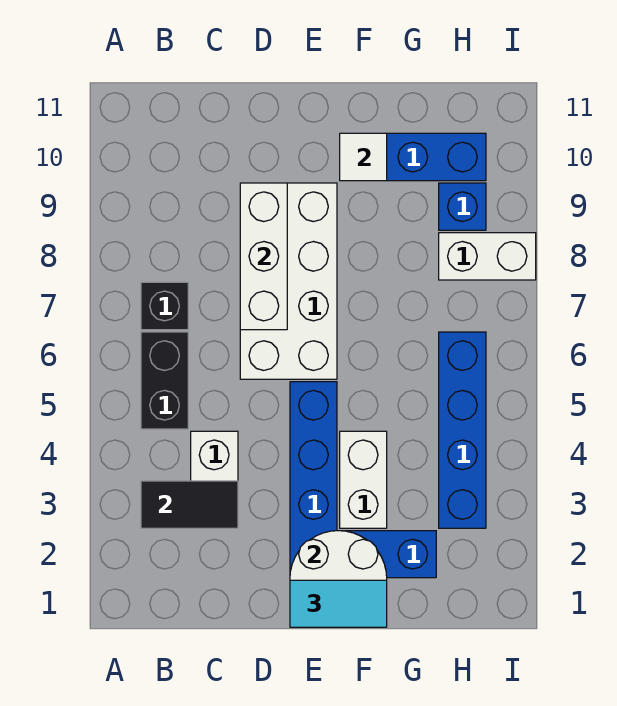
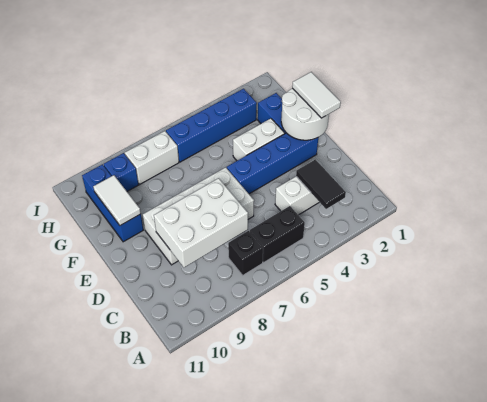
white brick D7:D9 level 2 -> white brick C7:D9 level 2
cyan tile E1:F1 level 3 -> white tile E1:F1 level 3
white tile F10 level 2 -> white tile F10:G10 level 2
white brick H8:I8 level 1 -> white brick H7:H8 level 1

